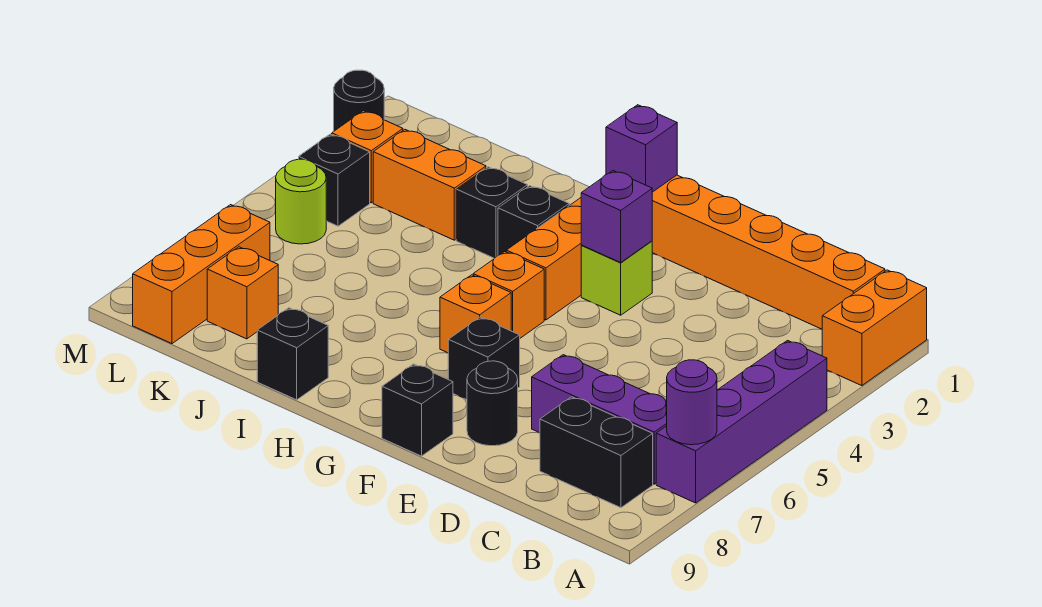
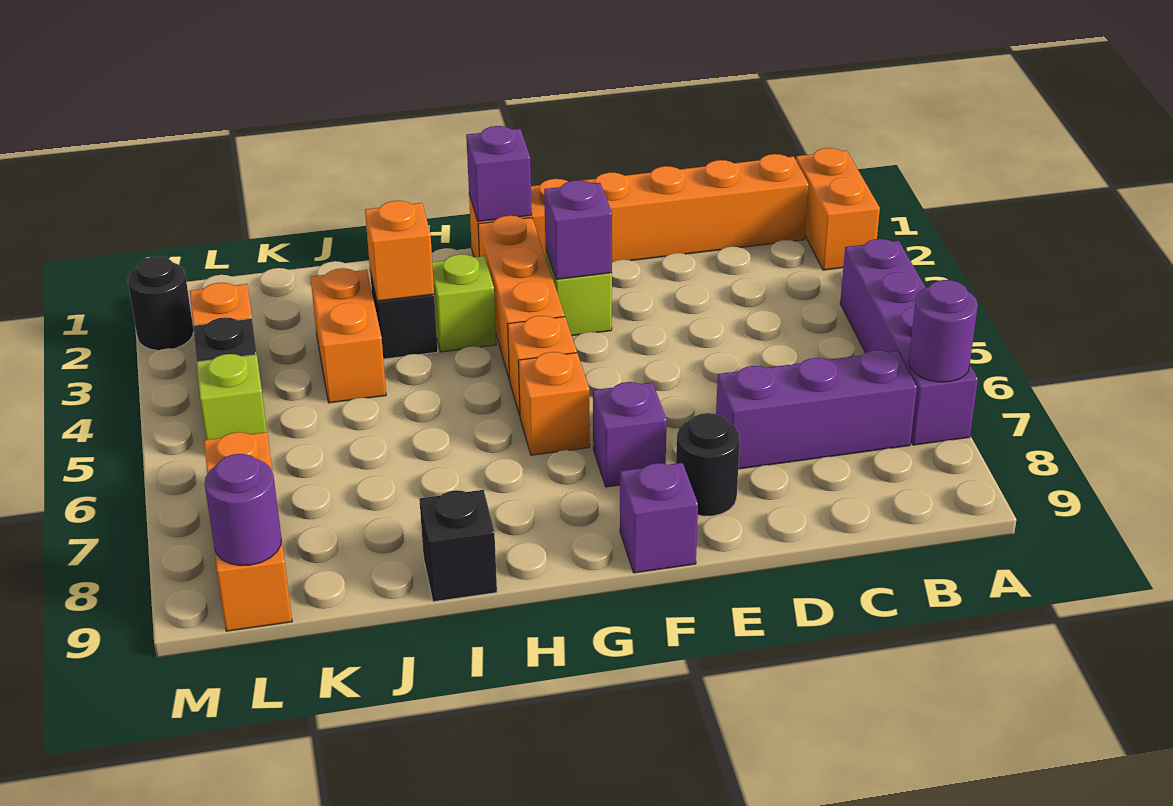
black brick B8:C8 level 1 -> none
black brick F7 level 1 -> purple brick F7 level 1
black brick F9 level 1 -> purple brick F9 level 1
black brick H3 level 1 -> lime brick H3 level 1
orange brick J3:K3 level 1 -> orange brick J3:J4 level 1
orange brick K8 level 1 -> orange brick I3 level 2
lime round brick L5 level 1 -> lime brick L5 level 1
none -> purple round brick L9 level 2

